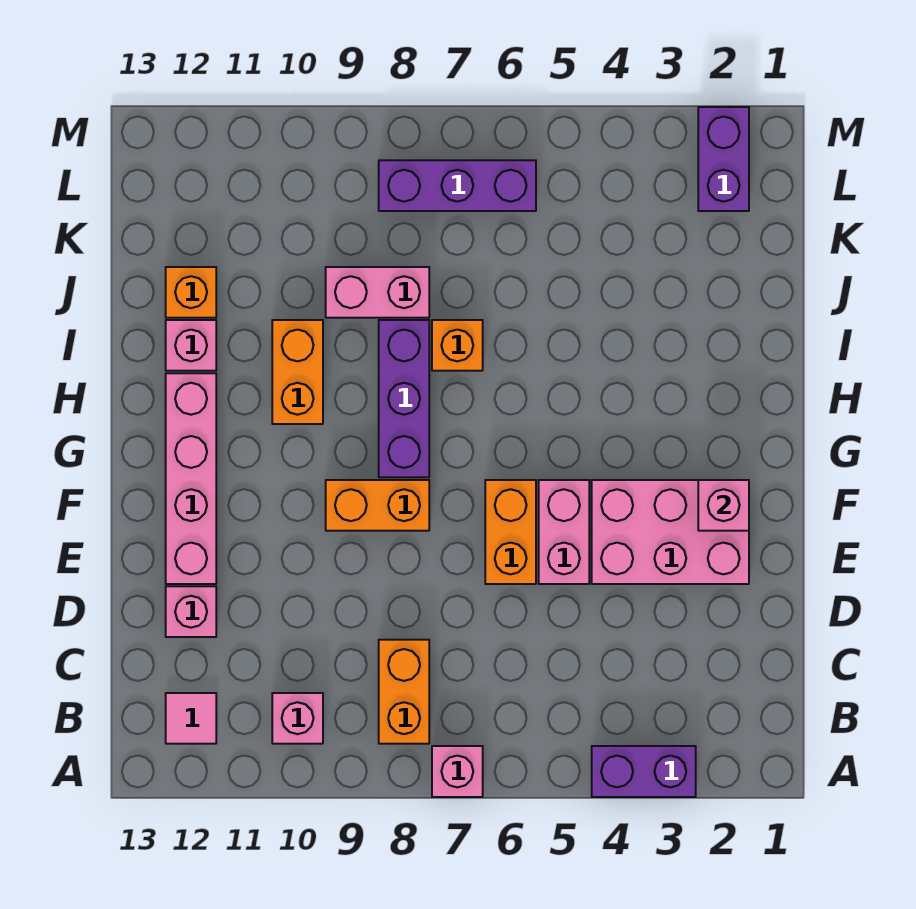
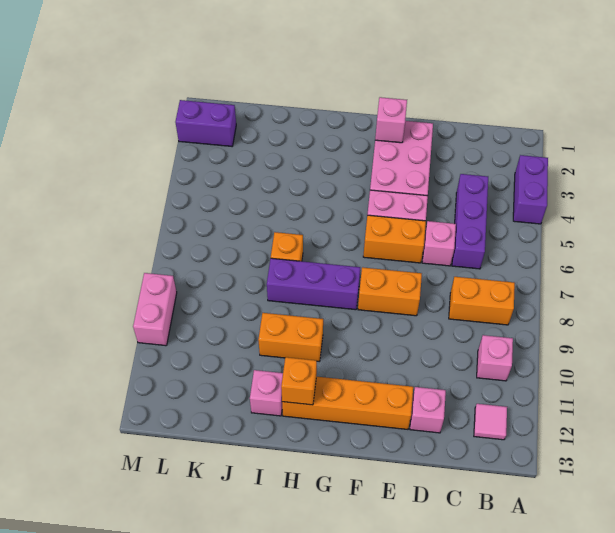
pink brick A7 level 1 -> pink brick D6 level 1
pink brick E12:H12 level 1 -> orange brick E12:H12 level 1
orange brick F8:F9 level 1 -> orange brick E8:F8 level 1
pink brick J8:J9 level 1 -> pink brick M9:M10 level 1
orange brick J12 level 1 -> orange brick H12 level 2
purple brick L6:L8 level 1 -> purple brick C4:C6 level 1

